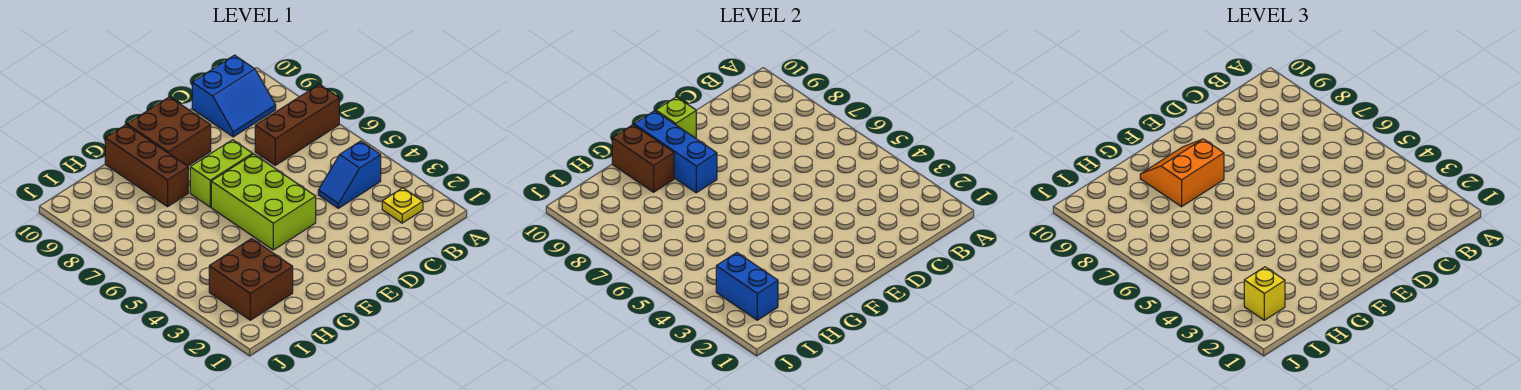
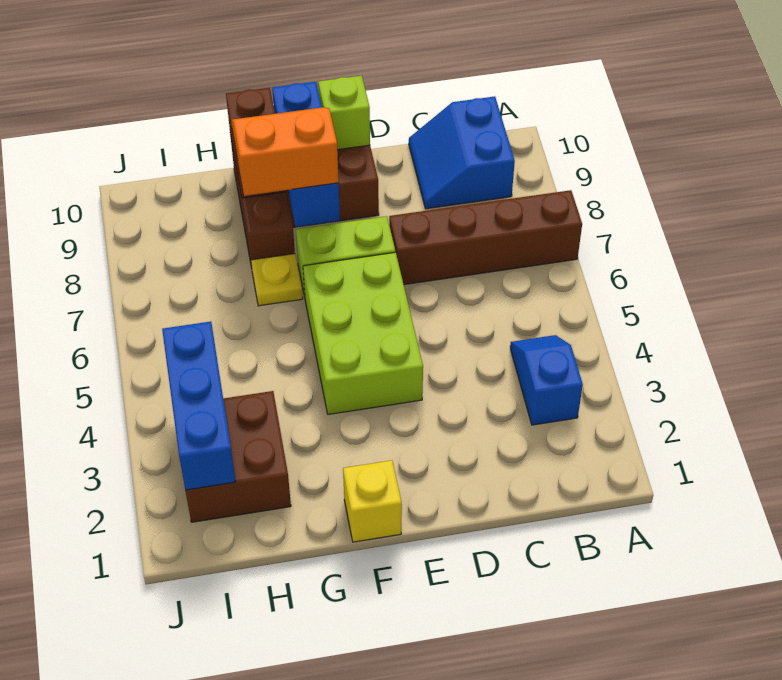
brown brick A7:C7 level 1 -> brown brick A7:D7 level 1
yellow plate B2 level 1 -> yellow plate G7 level 1
blue slope B4:C4 level 1 top B -> blue slope B3:B4 level 1 top 3
blue slope B9:C10 level 1 top 10 -> blue slope B9:C10 level 1 top B
blue brick I2:I3 level 2 -> blue brick I2:I4 level 2
yellow brick I2 level 3 -> yellow brick F1 level 1

